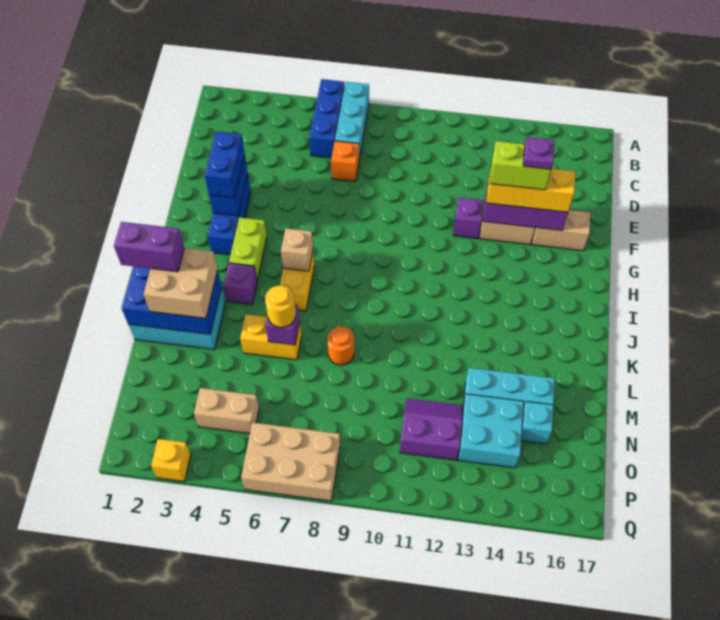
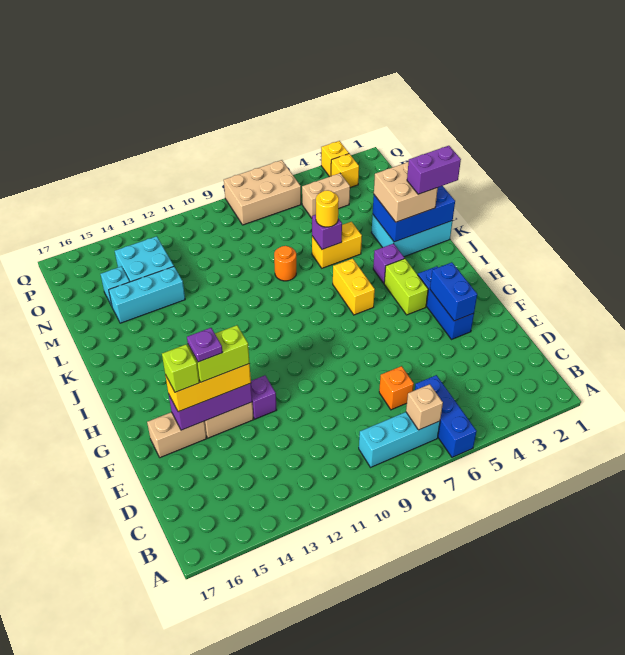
cyan brick A7:C7 level 1 -> cyan brick B7:B9 level 1
blue brick F3:G3 level 3 -> none
none -> lime brick F15 level 4
tan brick I6 level 2 -> tan brick B7 level 2
purple slope N11:O12 level 1 top O -> none
none -> yellow brick P3 level 1

